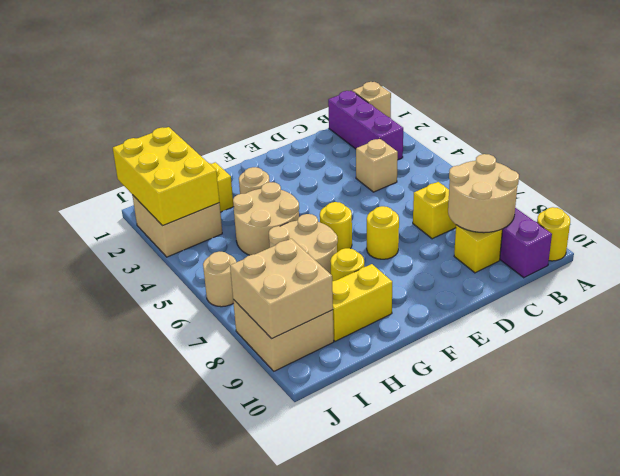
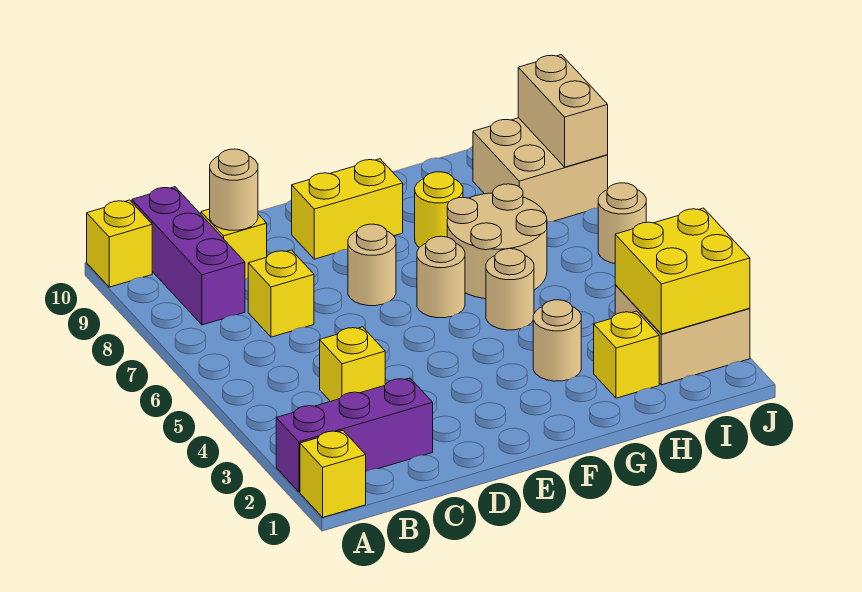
tan brick A1 level 1 -> yellow brick A1 level 1
yellow round brick A10 level 1 -> yellow brick A10 level 1
purple brick B1:B3 level 1 -> purple brick A2:C2 level 1
tan round brick B8:C9 level 2 -> tan round brick C9 level 2
tan brick C4 level 1 -> yellow brick C4 level 1
yellow round brick E7 level 1 -> tan round brick E7 level 1
yellow round brick F6 level 1 -> tan round brick F6 level 1
tan round brick G4:H5 level 1 -> tan round brick G5 level 1
yellow brick G9:H9 level 1 -> yellow brick E9:F9 level 1
yellow brick I1:J3 level 2 -> yellow brick I2:J3 level 2
tan brick I8:J9 level 2 -> tan brick J8:J9 level 2

